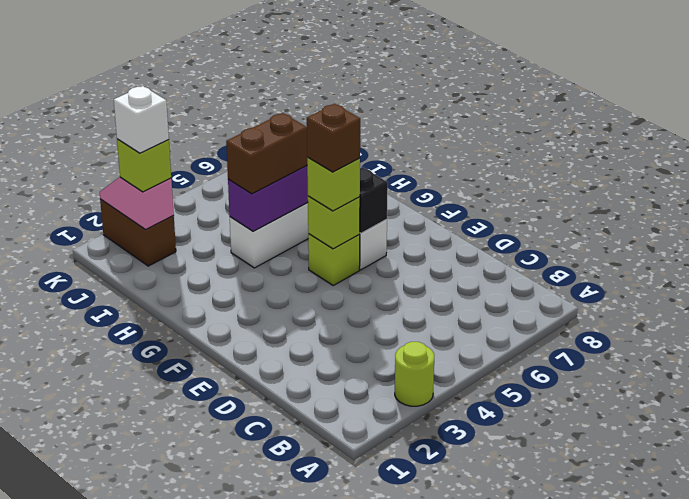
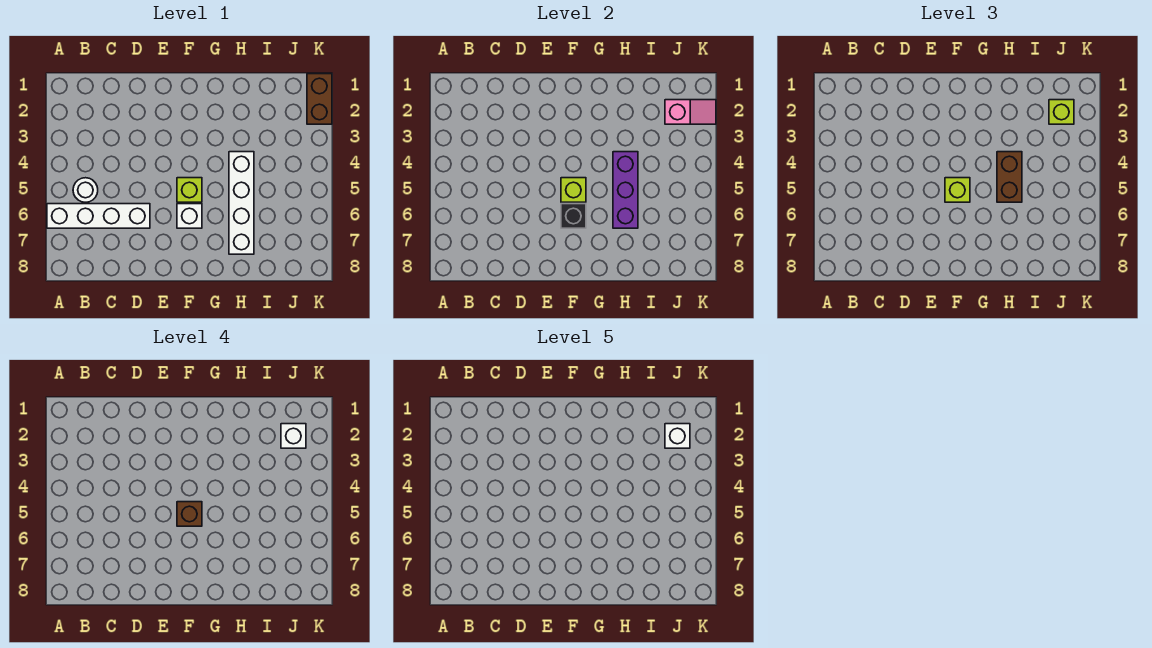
lime round brick A3 level 1 -> none
none -> white brick A6:D6 level 1
none -> white round brick B5 level 1
brown brick J2:K2 level 1 -> brown brick K1:K2 level 1
none -> white brick J2 level 5

